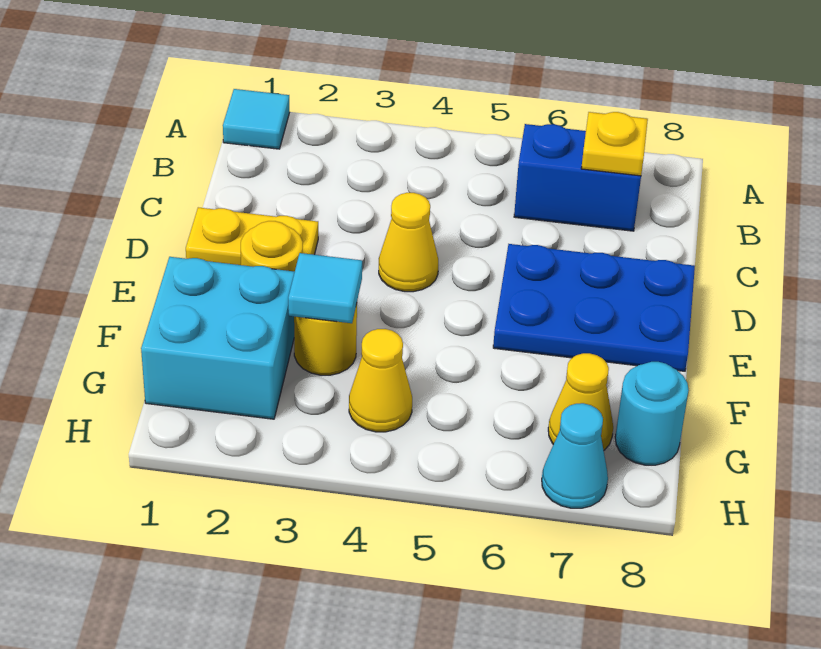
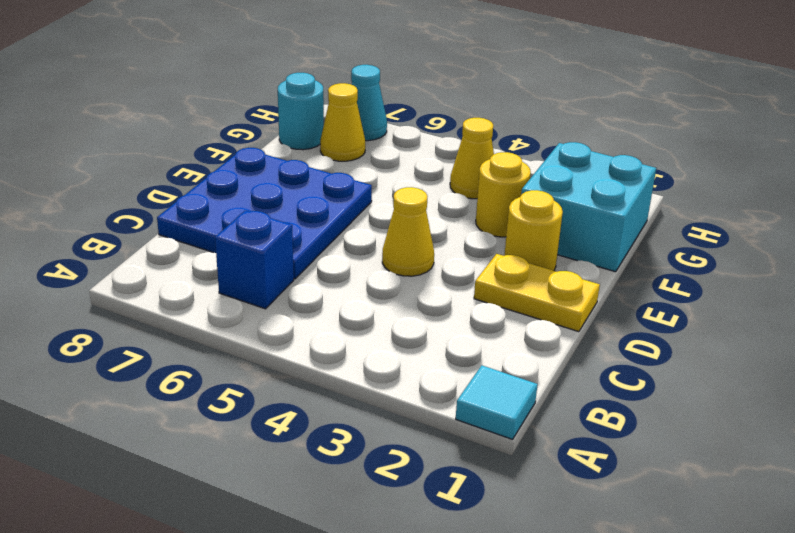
blue brick B6:B7 level 1 -> blue brick B6 level 1
yellow plate B7 level 2 -> none
blue plate D6:E8 level 1 -> blue plate C6:E8 level 1
cyan tile F3 level 2 -> none

